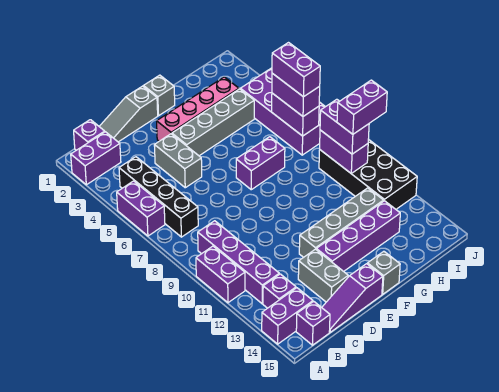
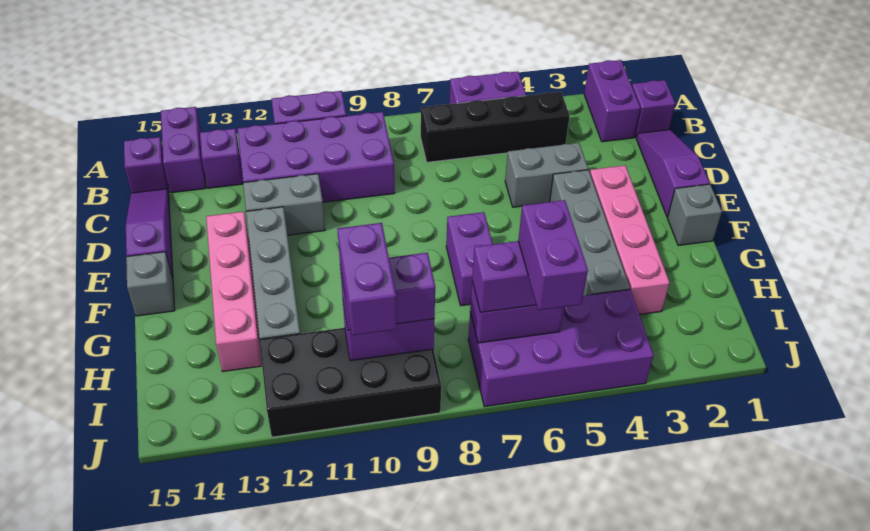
purple brick B9:B12 level 1 -> purple brick B9:C12 level 1
grey slope C1:E1 level 1 top E -> purple slope C1:E1 level 1 top E
grey brick D13:D14 level 1 -> grey brick D11:D12 level 1
purple brick E13:H13 level 1 -> pink brick E13:H13 level 1
purple brick I6:I7 level 4 -> purple brick I6:J6 level 4

